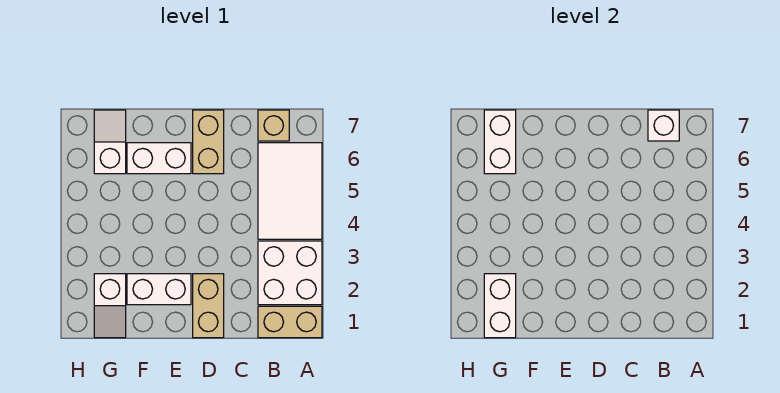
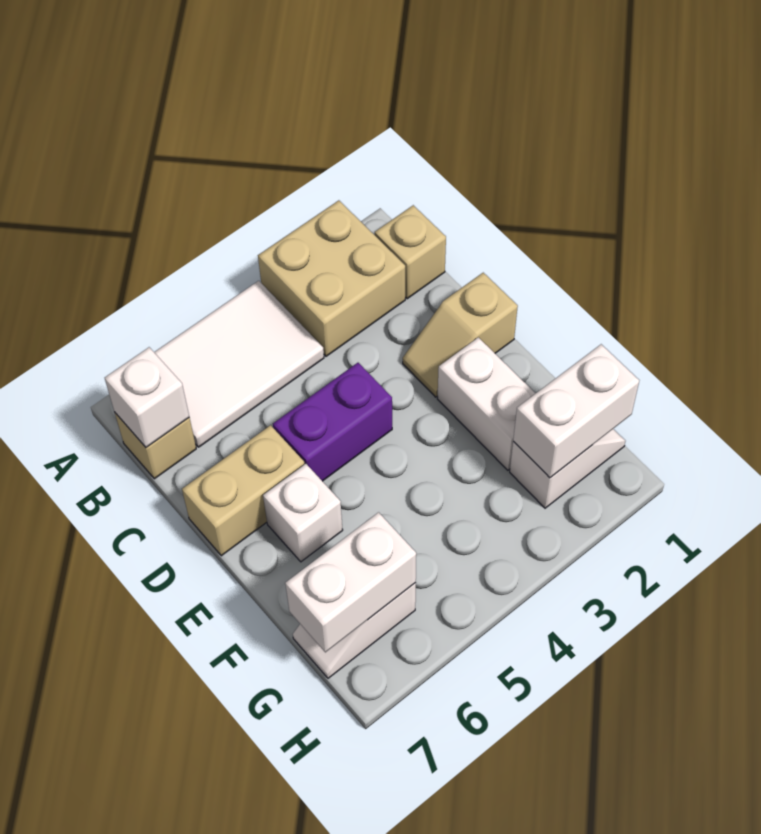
tan brick A1:B1 level 1 -> tan brick B1 level 1
white brick A2:B3 level 1 -> tan brick A2:B3 level 1
tan brick D1:D2 level 1 -> tan slope D1:D2 level 1 top 1
none -> purple brick D4:D5 level 1
white brick E6:F6 level 1 -> white brick E6 level 1

